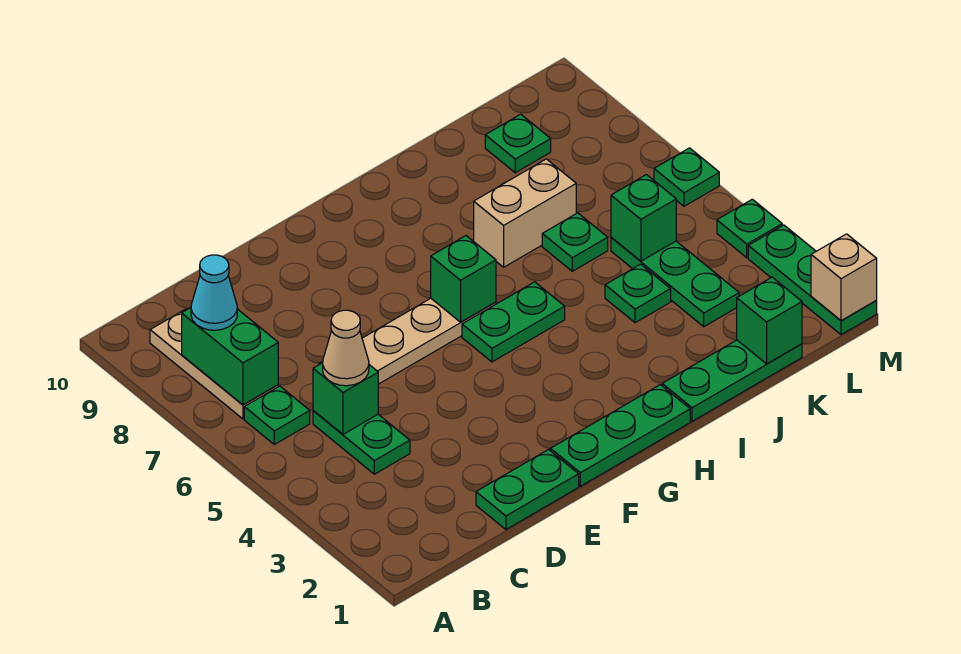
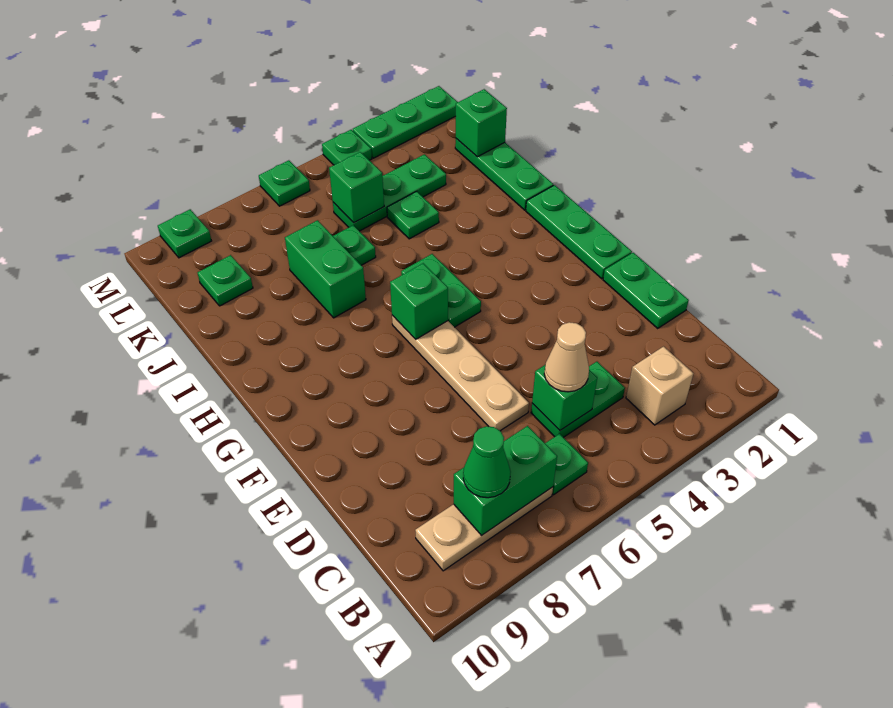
cyan cone B8 level 3 -> green cone B8 level 3
tan brick I7:J7 level 1 -> green brick I7:J7 level 1
tan brick M1 level 2 -> tan brick B3 level 1
none -> green plate M9 level 1

